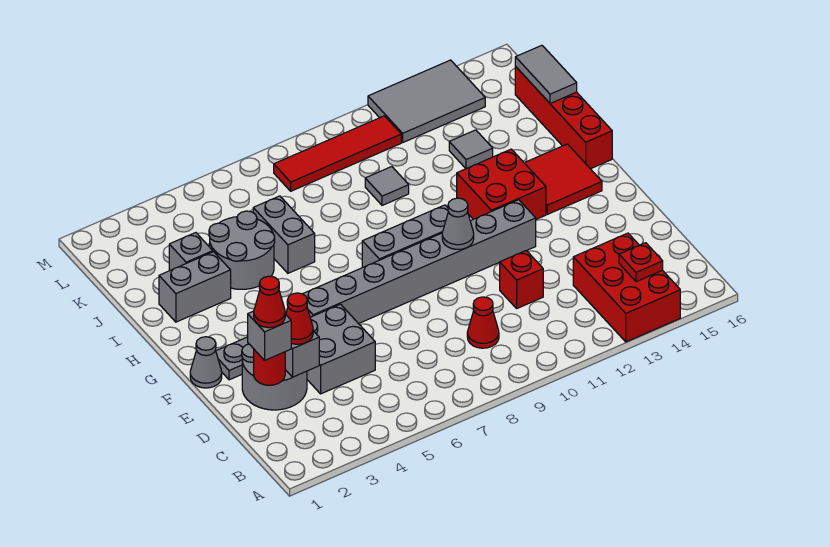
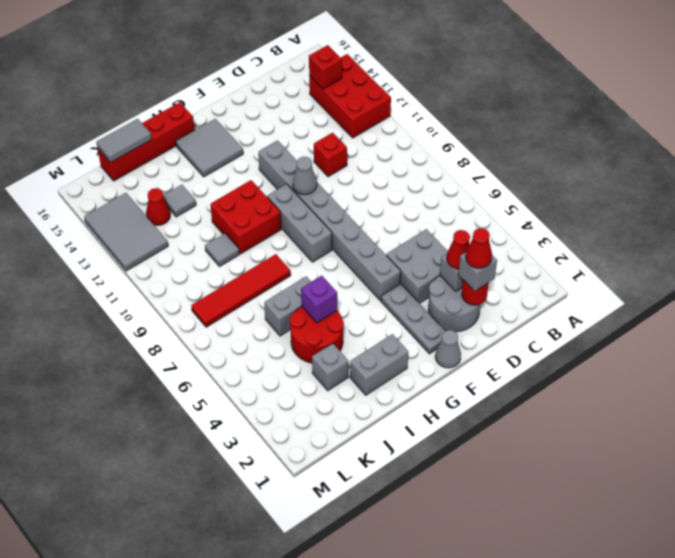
red brick A13:C14 level 1 -> red brick A12:B14 level 1
red plate B14 level 2 -> red brick B14 level 2
red cone C9 level 1 -> red cone K13 level 1
red brick G12:H13 level 1 -> red brick H10:I11 level 1
red tile G14:H15 level 1 -> grey tile G14:H15 level 1
grey brick I2:I3 level 1 -> grey brick H2:I2 level 1
grey round brick I4:J5 level 1 -> red round brick I4:J5 level 1
none -> purple brick I5 level 2
red tile L8:L11 level 1 -> red tile I8:L8 level 1

